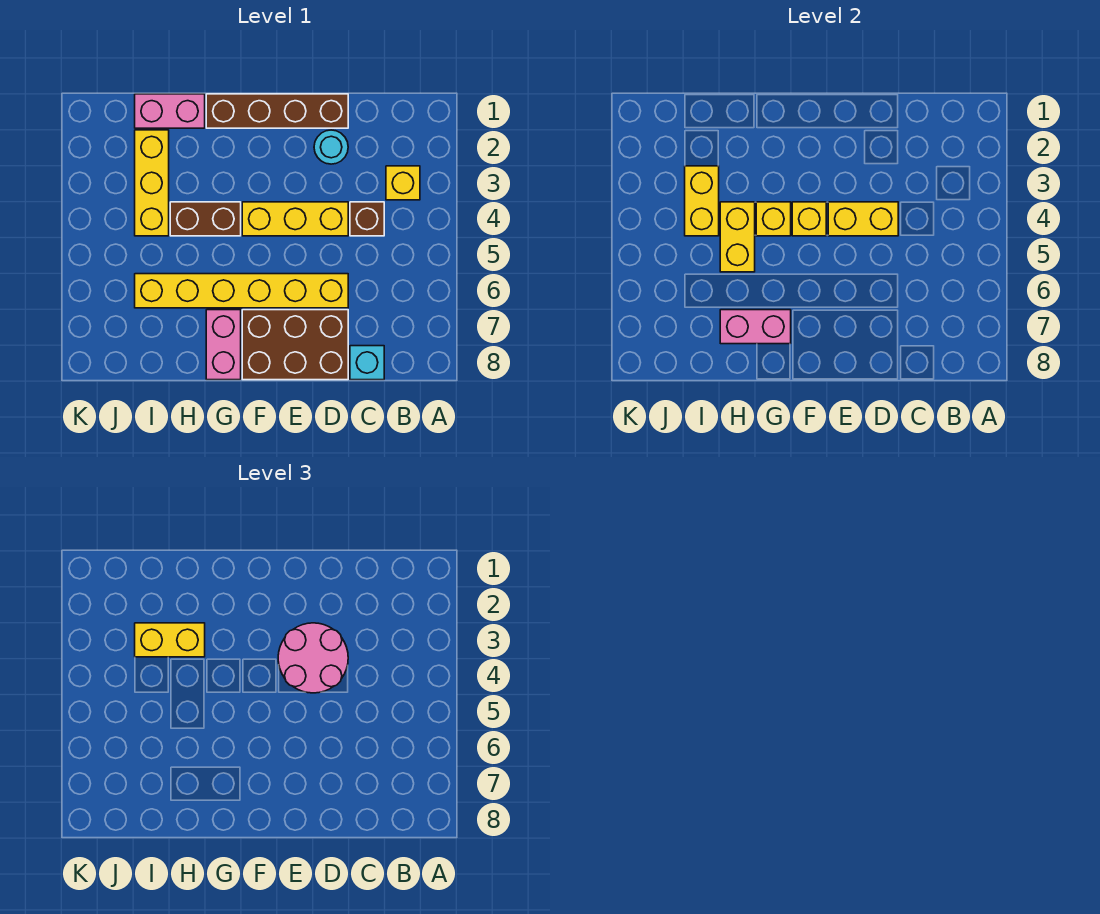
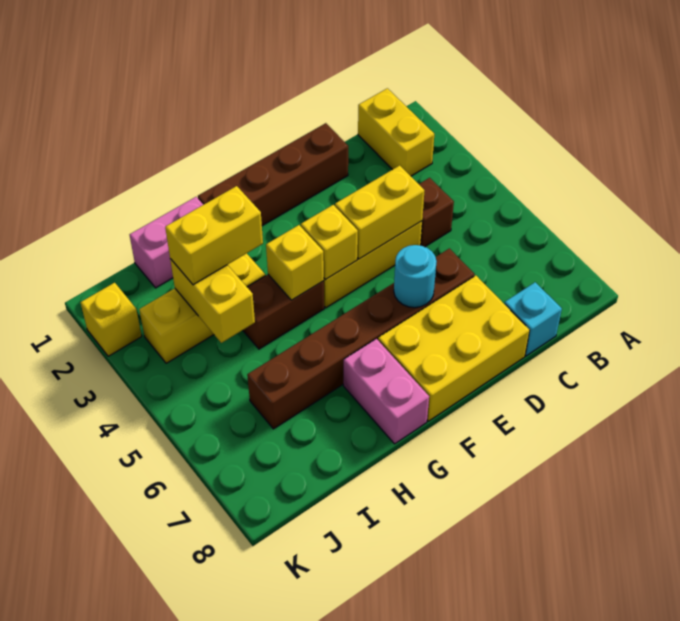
yellow brick B3 level 1 -> yellow brick K2 level 1
cyan round brick D2 level 1 -> cyan round brick E6 level 2
pink round brick D3:E4 level 3 -> none
yellow brick D6:I6 level 1 -> brown brick D6:I6 level 1
brown brick D7:F8 level 1 -> yellow brick D7:F8 level 1
pink brick G7:H7 level 2 -> none
yellow brick H4:H5 level 2 -> yellow brick B1:B2 level 1
yellow brick I2:I4 level 1 -> yellow brick H3:J3 level 1

